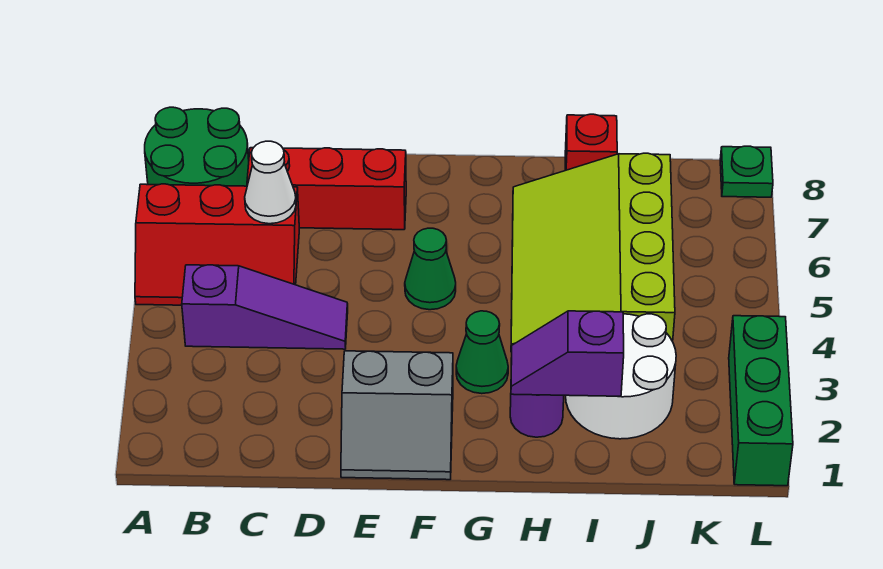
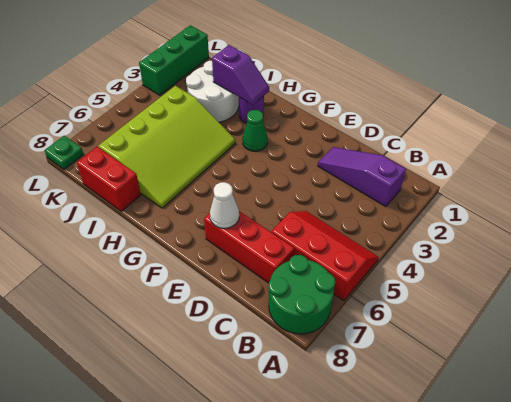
purple slope B4:D4 level 1 top B -> purple slope B2:D2 level 1 top B
white cone C6 level 2 -> white cone E7 level 2
grey slope E1:F2 level 1 top 2 -> none
green cone F5 level 1 -> none
red brick I8 level 1 -> red brick I8:J8 level 1

